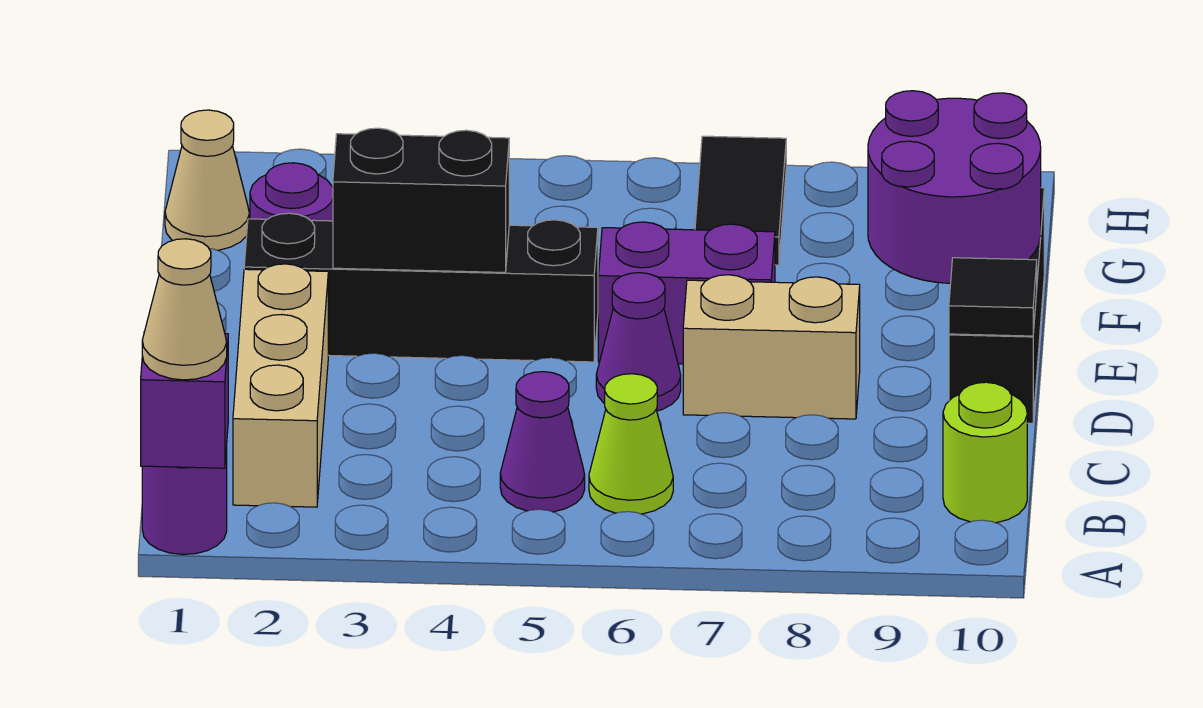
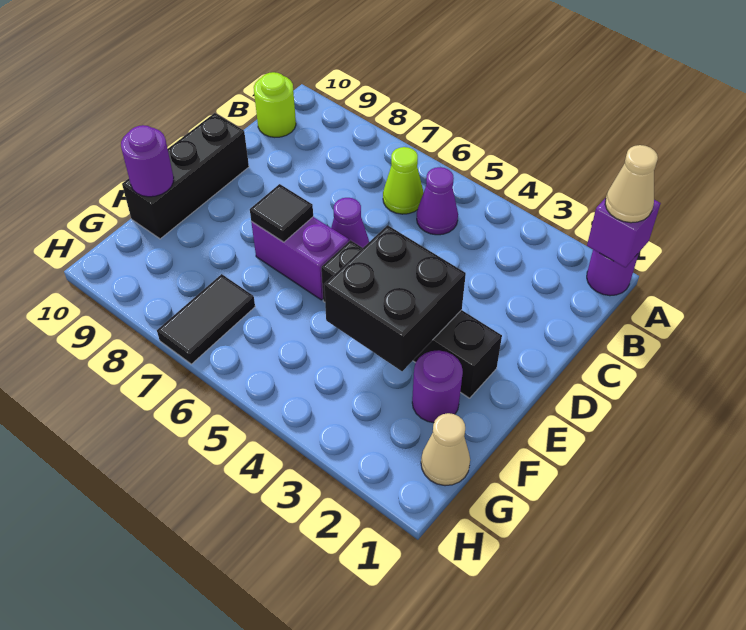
tan brick B2:D2 level 1 -> none
tan brick D7:D8 level 1 -> none
black tile D10 level 2 -> black tile E7 level 2
black brick E3:E4 level 2 -> black brick E3:F4 level 2
purple round brick E9:F10 level 2 -> purple round brick F10 level 2

